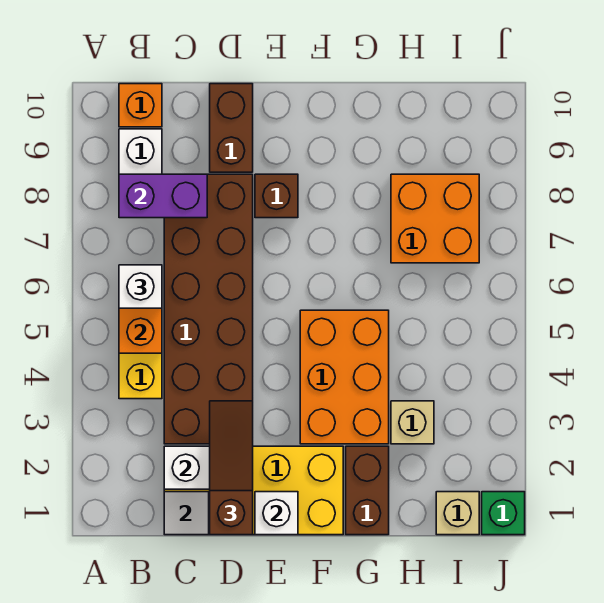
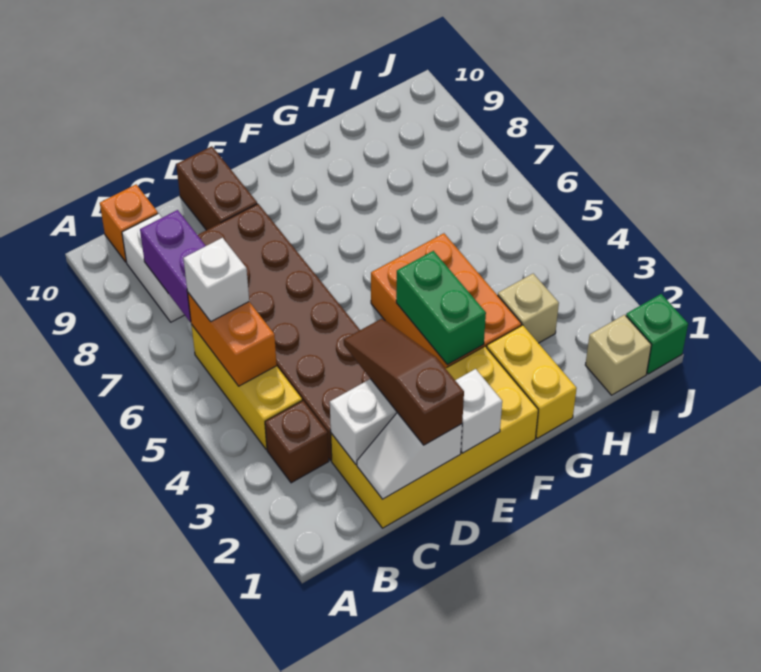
purple brick B8:C8 level 2 -> purple brick B7:B8 level 2
brown brick E8 level 1 -> brown brick B3 level 1
none -> green brick F3:F4 level 2
brown brick G1:G2 level 1 -> yellow brick G1:G2 level 1
orange brick H7:I8 level 1 -> none

